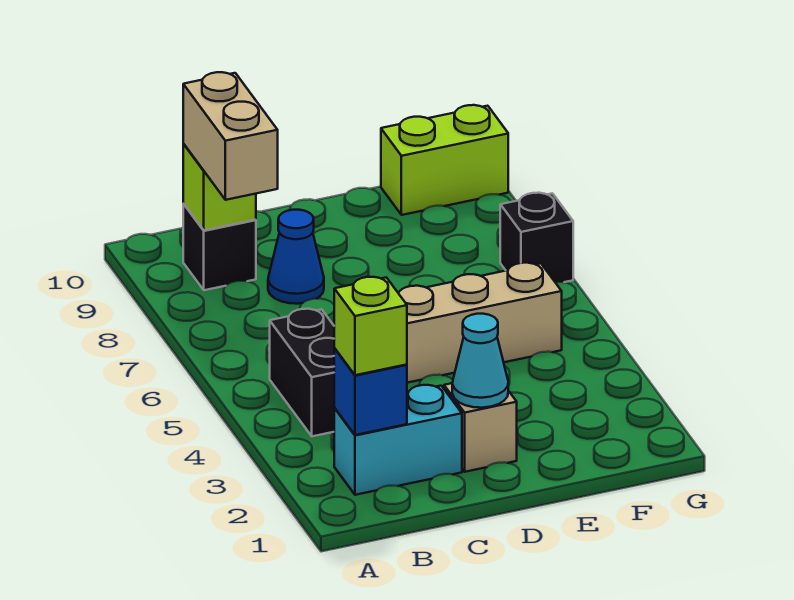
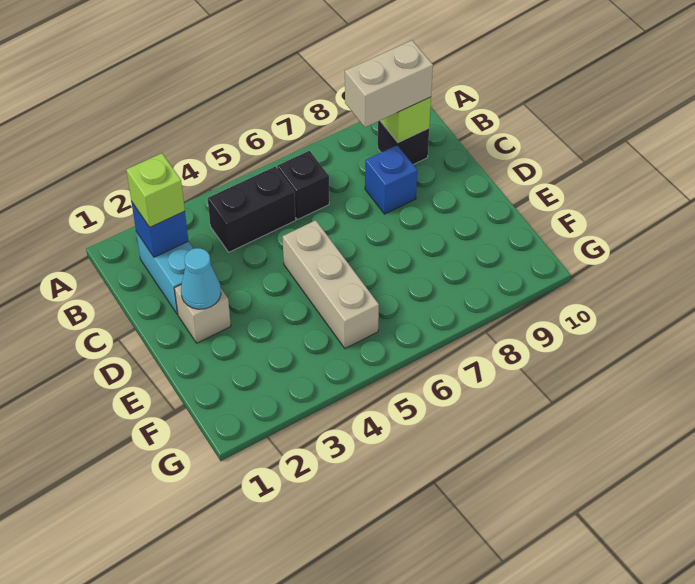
blue cone C8 level 1 -> blue brick C8 level 1
lime brick F10:G10 level 1 -> none
black brick G7 level 1 -> black brick B6 level 1

